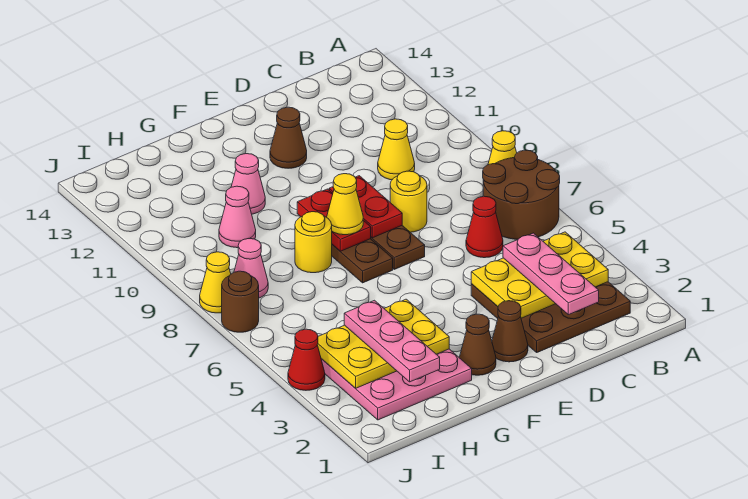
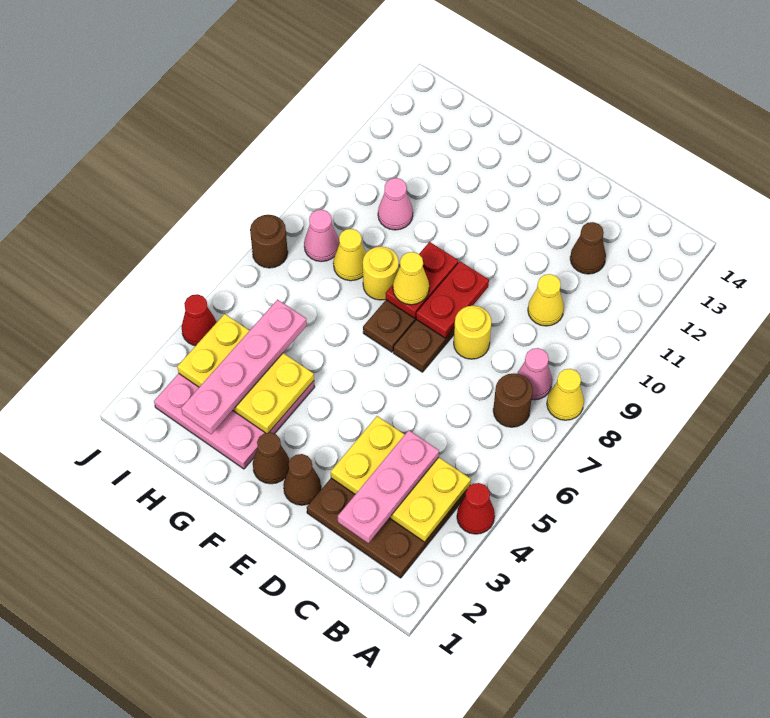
brown round brick A6:B7 level 1 -> brown round brick B7 level 1
red cone C6 level 1 -> red cone A4 level 1
brown cone E12 level 1 -> brown cone C12 level 1
pink cone G11 level 1 -> pink cone B8 level 1
pink plate H2:H4 level 3 -> pink plate H2:H5 level 3
yellow cone J8 level 1 -> yellow cone H8 level 1

